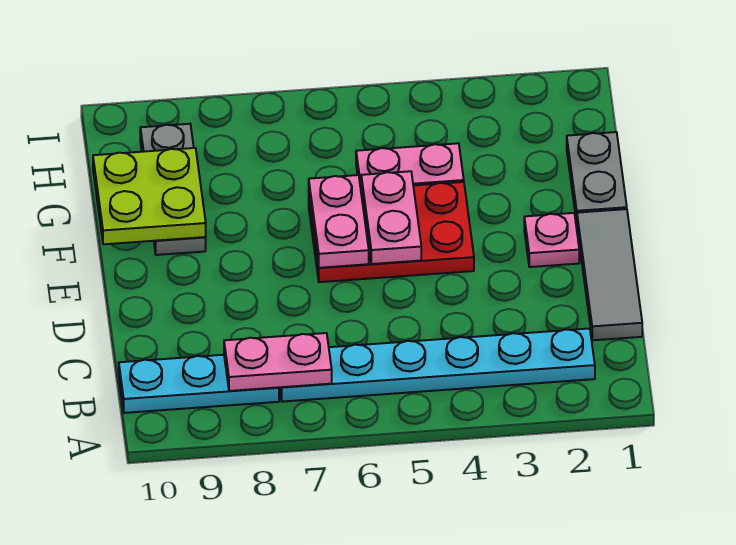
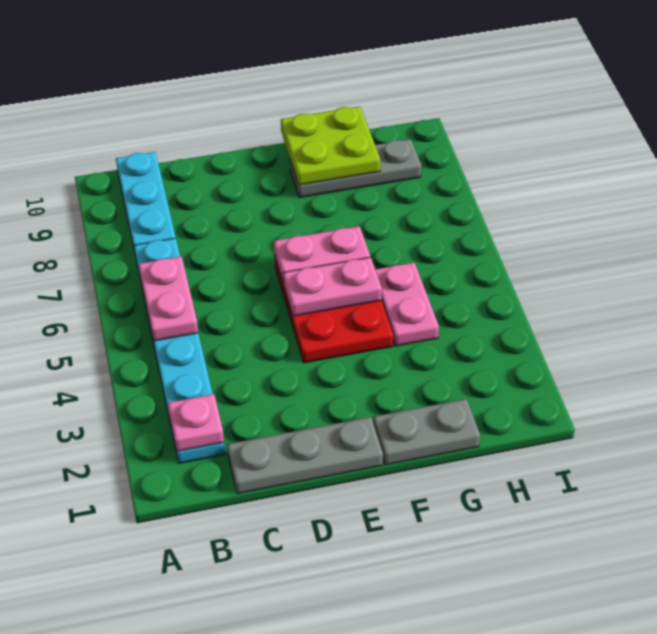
pink plate B7:B8 level 2 -> pink plate B5:B6 level 2
grey tile C1:E1 level 1 -> grey plate C1:E1 level 1
pink plate E2 level 1 -> pink plate B2 level 2

